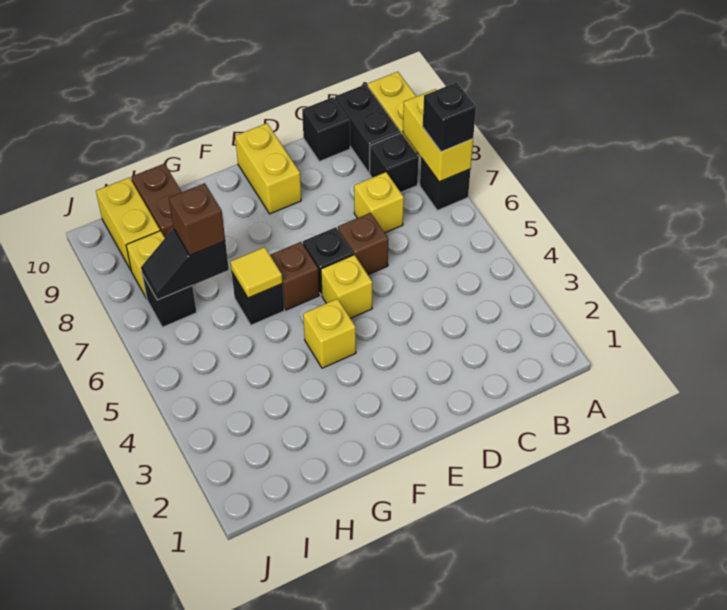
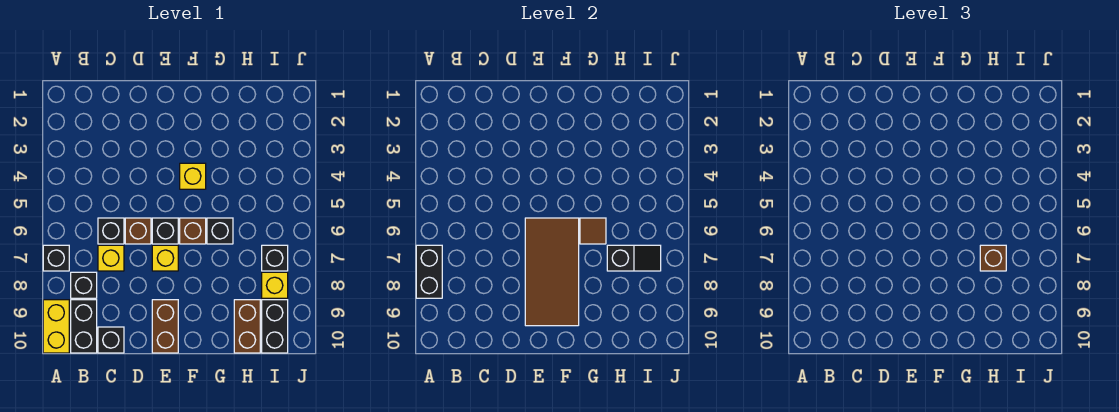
yellow brick A7:A8 level 2 -> black brick A7:A8 level 2
black brick A7 level 3 -> black brick C6 level 1
yellow brick E5 level 1 -> yellow brick E7 level 1
none -> brown tile E6:F9 level 2
yellow brick E9:E10 level 1 -> brown brick E9:E10 level 1
yellow tile G6 level 2 -> brown tile G6 level 2
yellow brick I9:I10 level 1 -> black brick I9:I10 level 1

